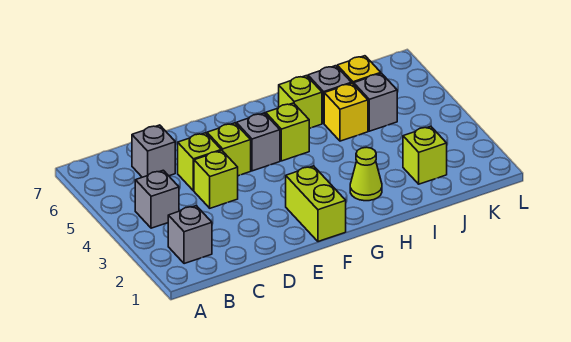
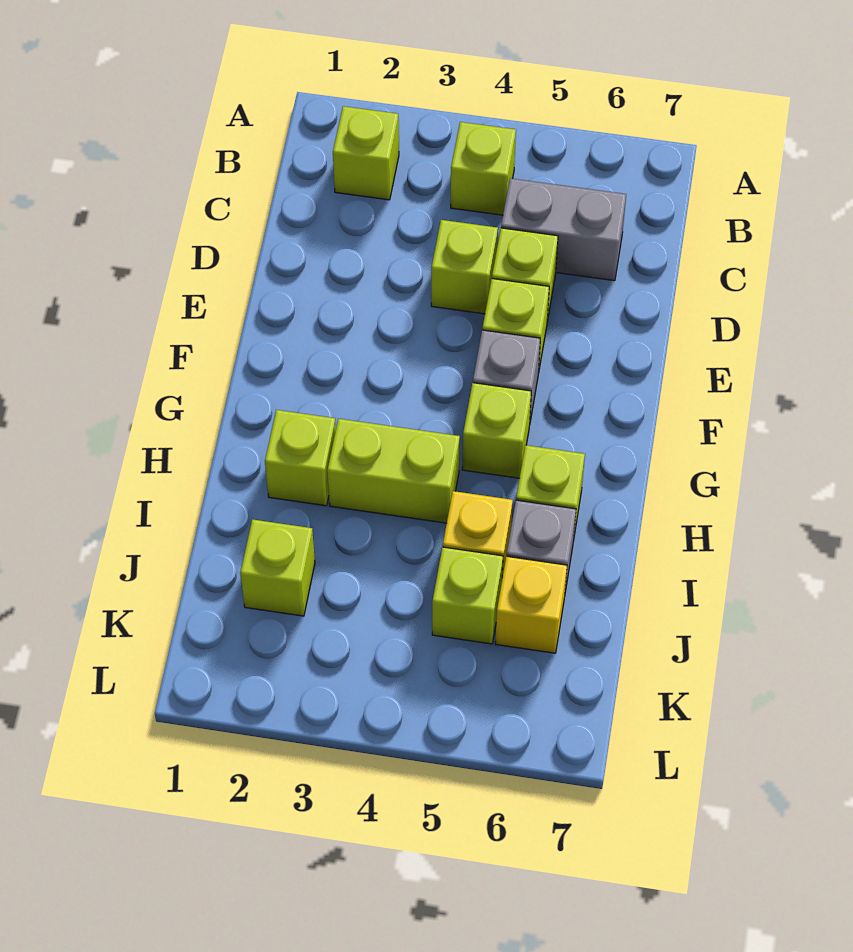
grey brick B2 level 1 -> lime brick B2 level 1
grey brick B4 level 1 -> lime brick B4 level 1
grey brick C6 level 1 -> grey brick C5:C6 level 1
lime brick F1:F2 level 1 -> lime brick H3:H4 level 1
lime cone H2 level 1 -> lime brick H2 level 1
grey brick J5 level 1 -> lime brick J5 level 1

